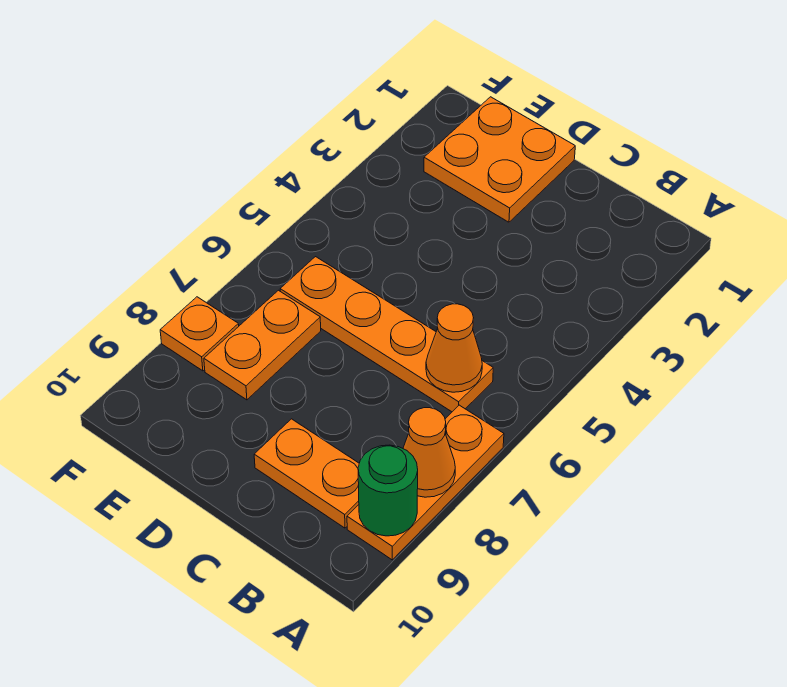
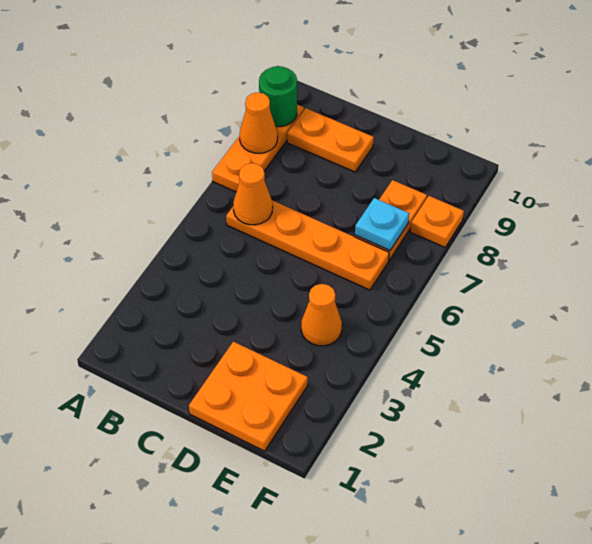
none -> orange cone E4 level 1
none -> cyan plate E7 level 2

